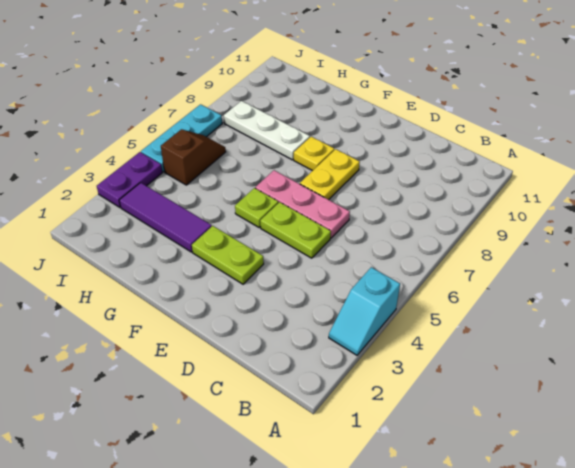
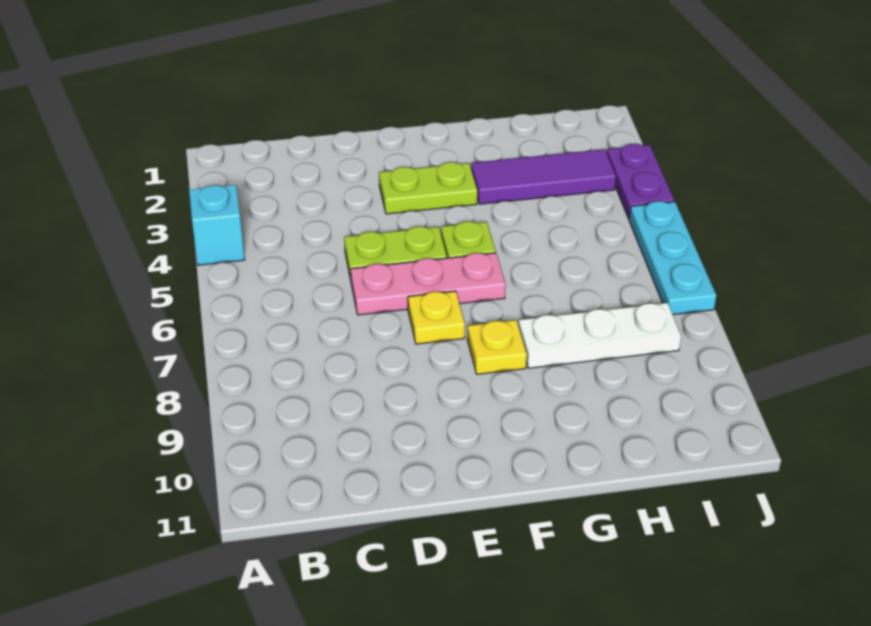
yellow plate E7:E8 level 1 -> yellow plate E7 level 1
brown slope I5:I6 level 1 top 5 -> none

